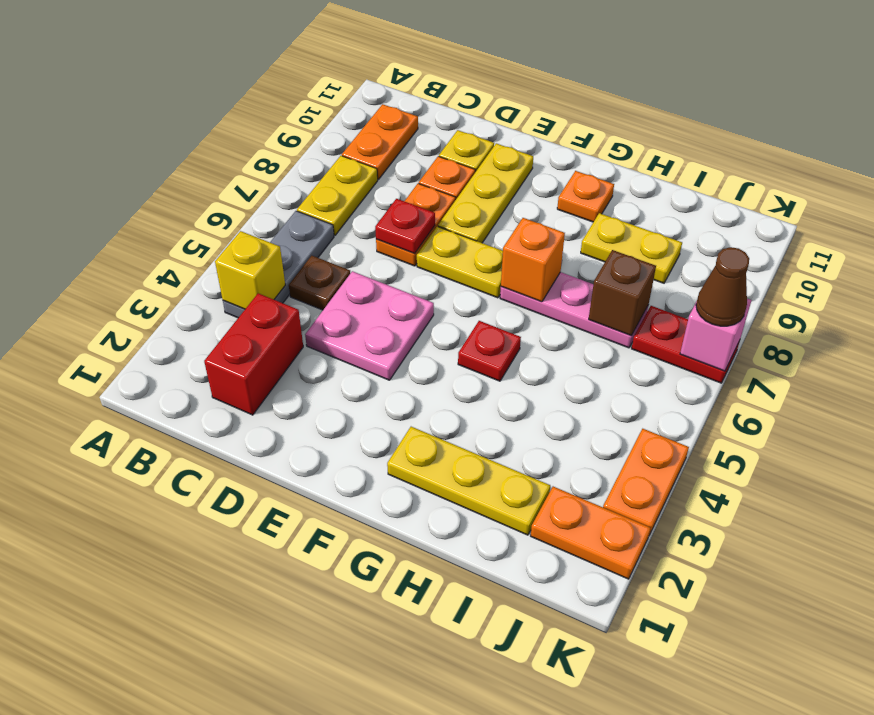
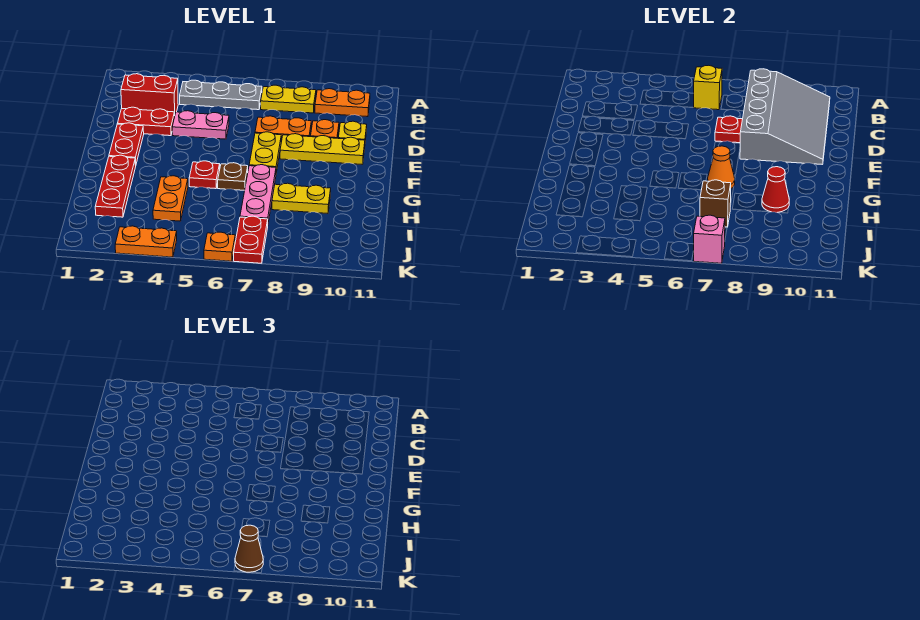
yellow brick B4 level 2 -> yellow brick B6 level 2
none -> grey slope B8:E10 level 2 top 8
brown plate C5 level 1 -> brown plate G6 level 1
none -> red plate D2:D3 level 1
pink plate D4:E5 level 1 -> pink plate D4:D5 level 1
none -> red plate E2:F2 level 1
yellow plate G2:I2 level 1 -> red plate G2:I2 level 1
orange brick G7 level 2 -> orange cone G7 level 2
orange plate G10 level 1 -> orange plate K6 level 1
yellow plate H9:I9 level 1 -> yellow plate H8:H9 level 1
none -> red cone H9 level 2
orange plate J2:K2 level 1 -> orange plate H4:I4 level 1

